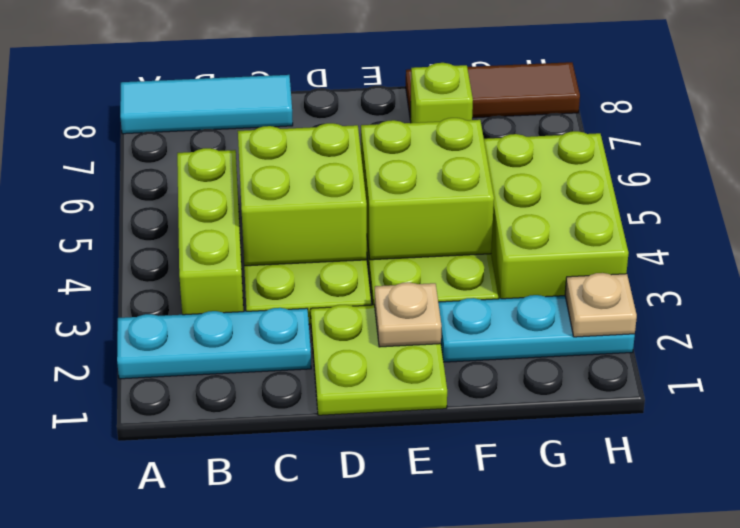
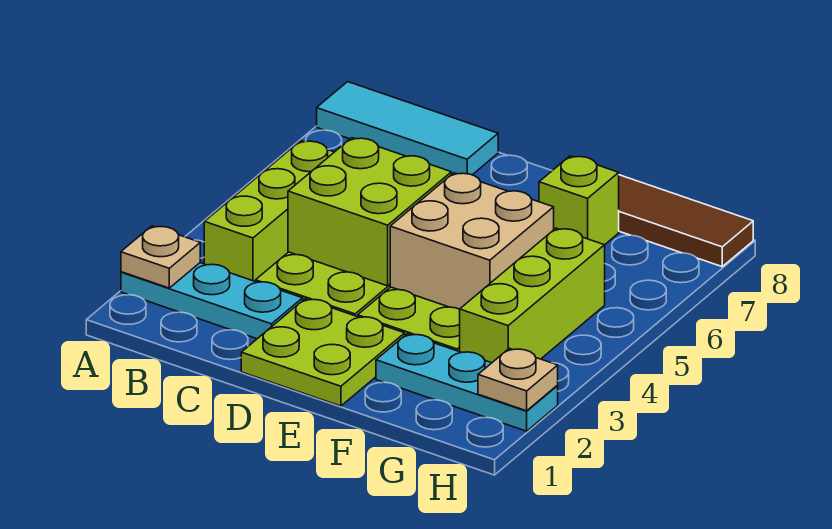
tan plate E2 level 2 -> tan plate A2 level 2
lime brick E4:F5 level 2 -> tan brick E4:F5 level 2
lime brick G3:H5 level 1 -> lime brick G3:G5 level 1

